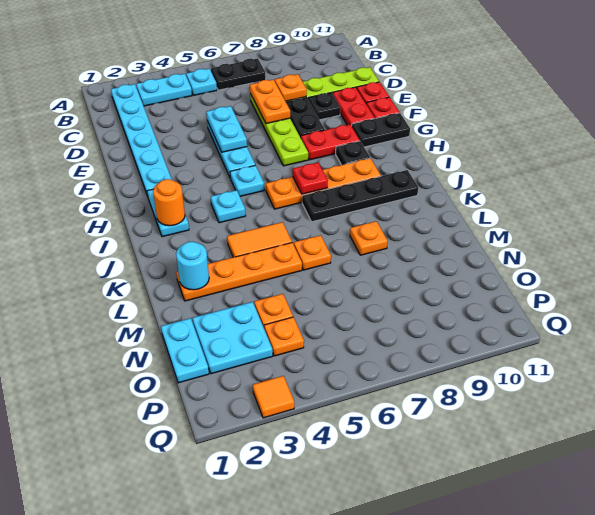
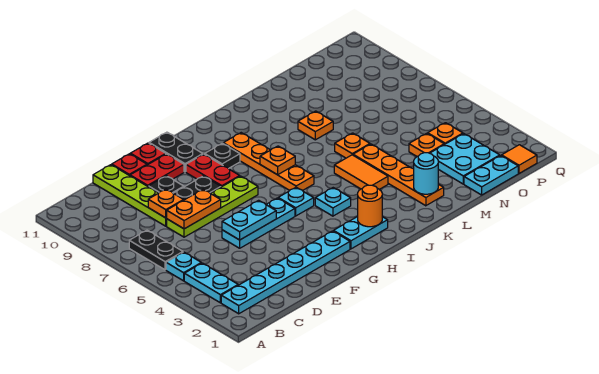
red plate I7 level 2 -> orange plate I7 level 2
black plate J7:J10 level 1 -> none
orange tile Q3 level 1 -> orange tile P1 level 1

